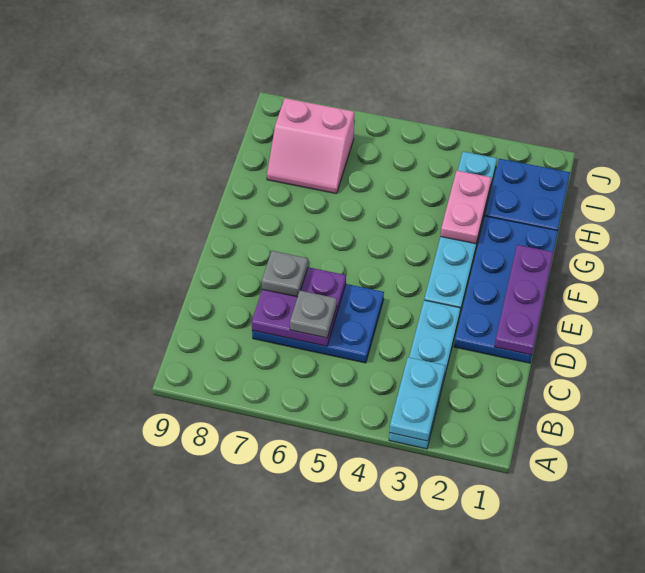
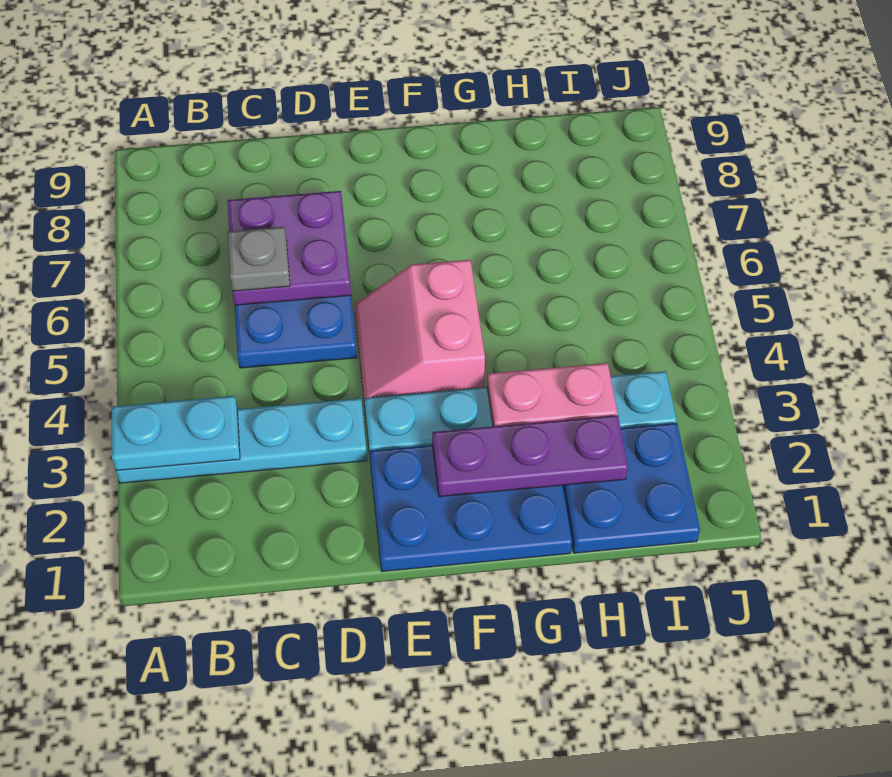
blue plate D1:G2 level 1 -> blue plate E1:G2 level 1
purple plate D1:F1 level 2 -> purple plate F2:H2 level 2
grey plate D7 level 3 -> none
pink slope H7:I8 level 1 top I -> pink slope E4:F5 level 1 top F

